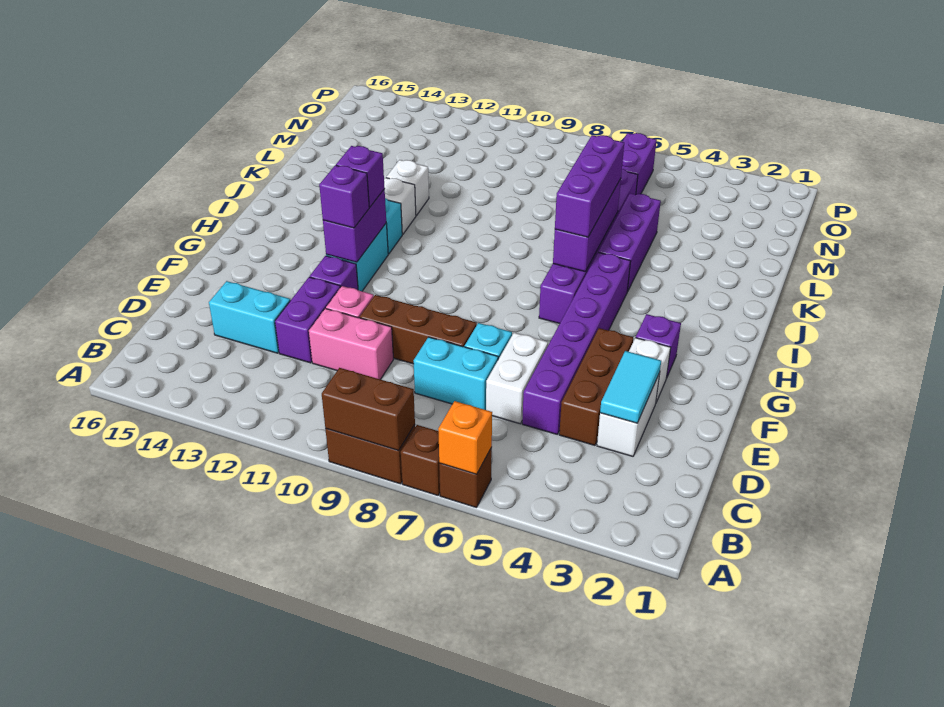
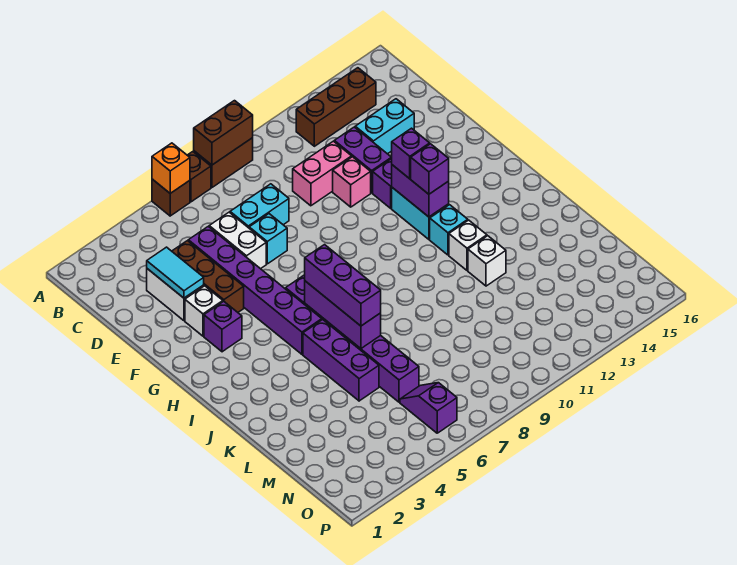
brown brick E8:E10 level 1 -> brown brick B12:B14 level 1
purple brick N6:O6 level 1 -> purple slope N6:O6 level 1 top O

